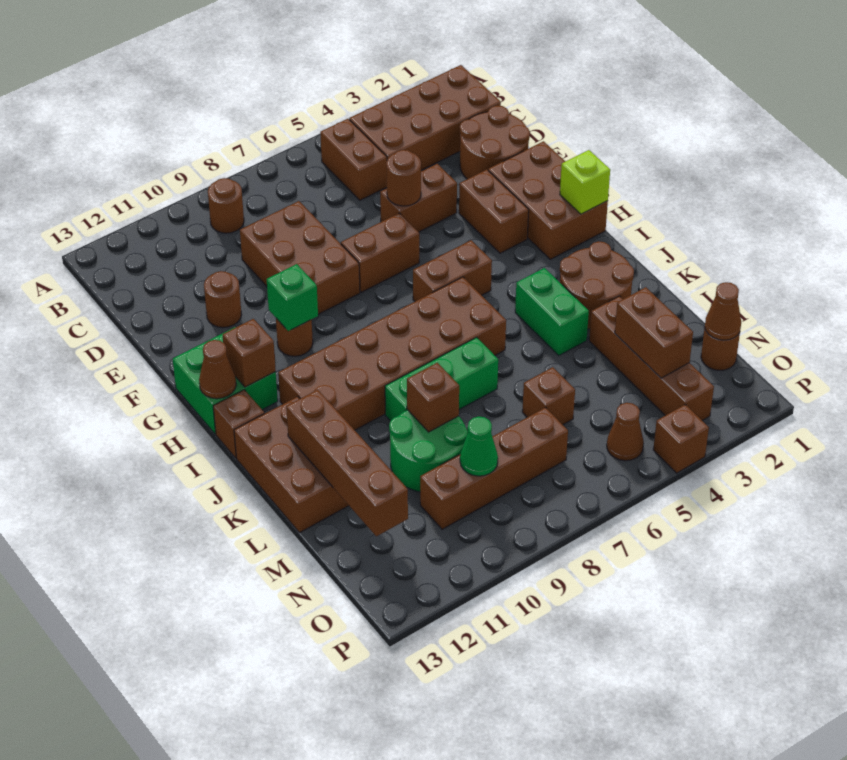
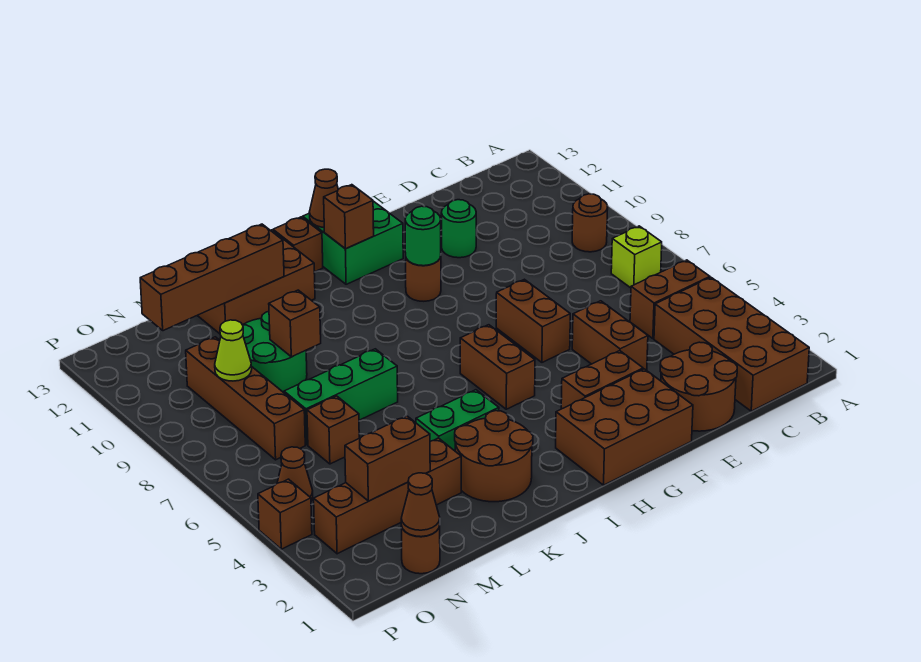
brown brick D8:F9 level 1 -> none
brown round brick E5 level 2 -> none
brown round brick E11 level 1 -> green round brick E11 level 1
green brick G10 level 2 -> green round brick G10 level 2
lime brick H1 level 2 -> lime brick B7 level 1
brown brick I6:J11 level 1 -> none
green brick K7:K9 level 1 -> green brick K7:M7 level 1
green cone N9 level 2 -> lime cone N9 level 2

